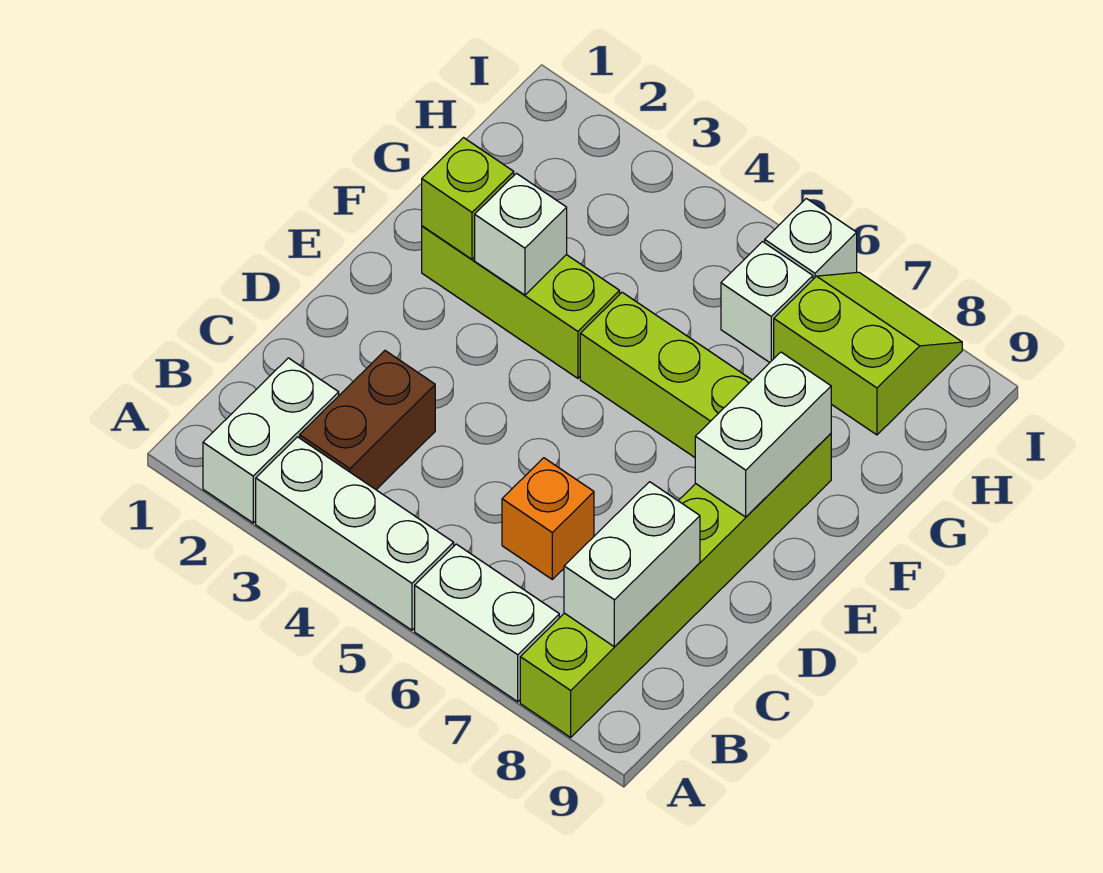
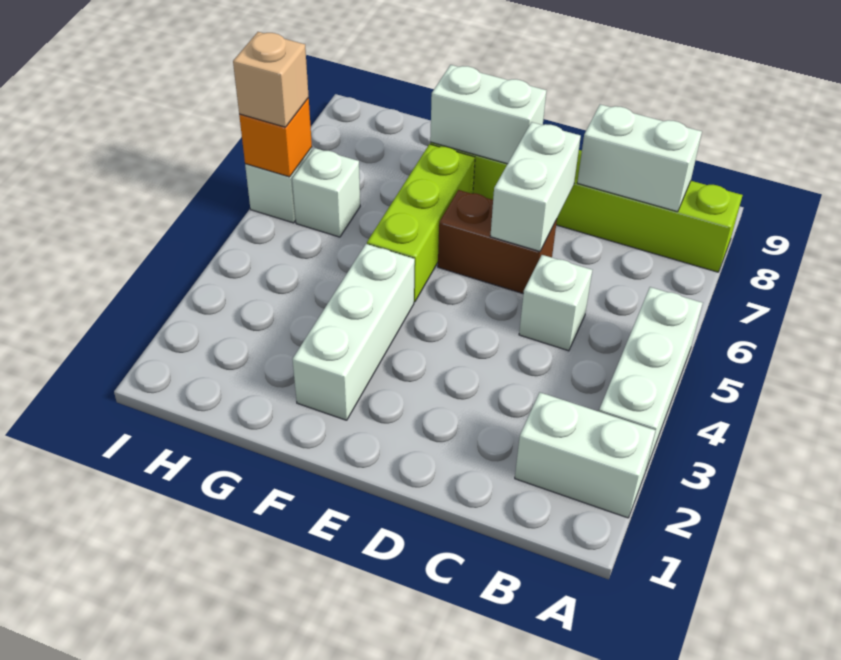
white brick A6:A7 level 1 -> white brick D6:D7 level 2
brown brick B3:C3 level 1 -> brown brick D6:E6 level 1
orange brick C6 level 1 -> orange brick I6 level 2
lime brick F2:F4 level 1 -> white brick F2:F4 level 1
lime brick F2 level 2 -> none
white brick F3 level 2 -> white brick C5 level 1
lime slope H7:I8 level 1 top H -> none
none -> tan brick I6 level 3

